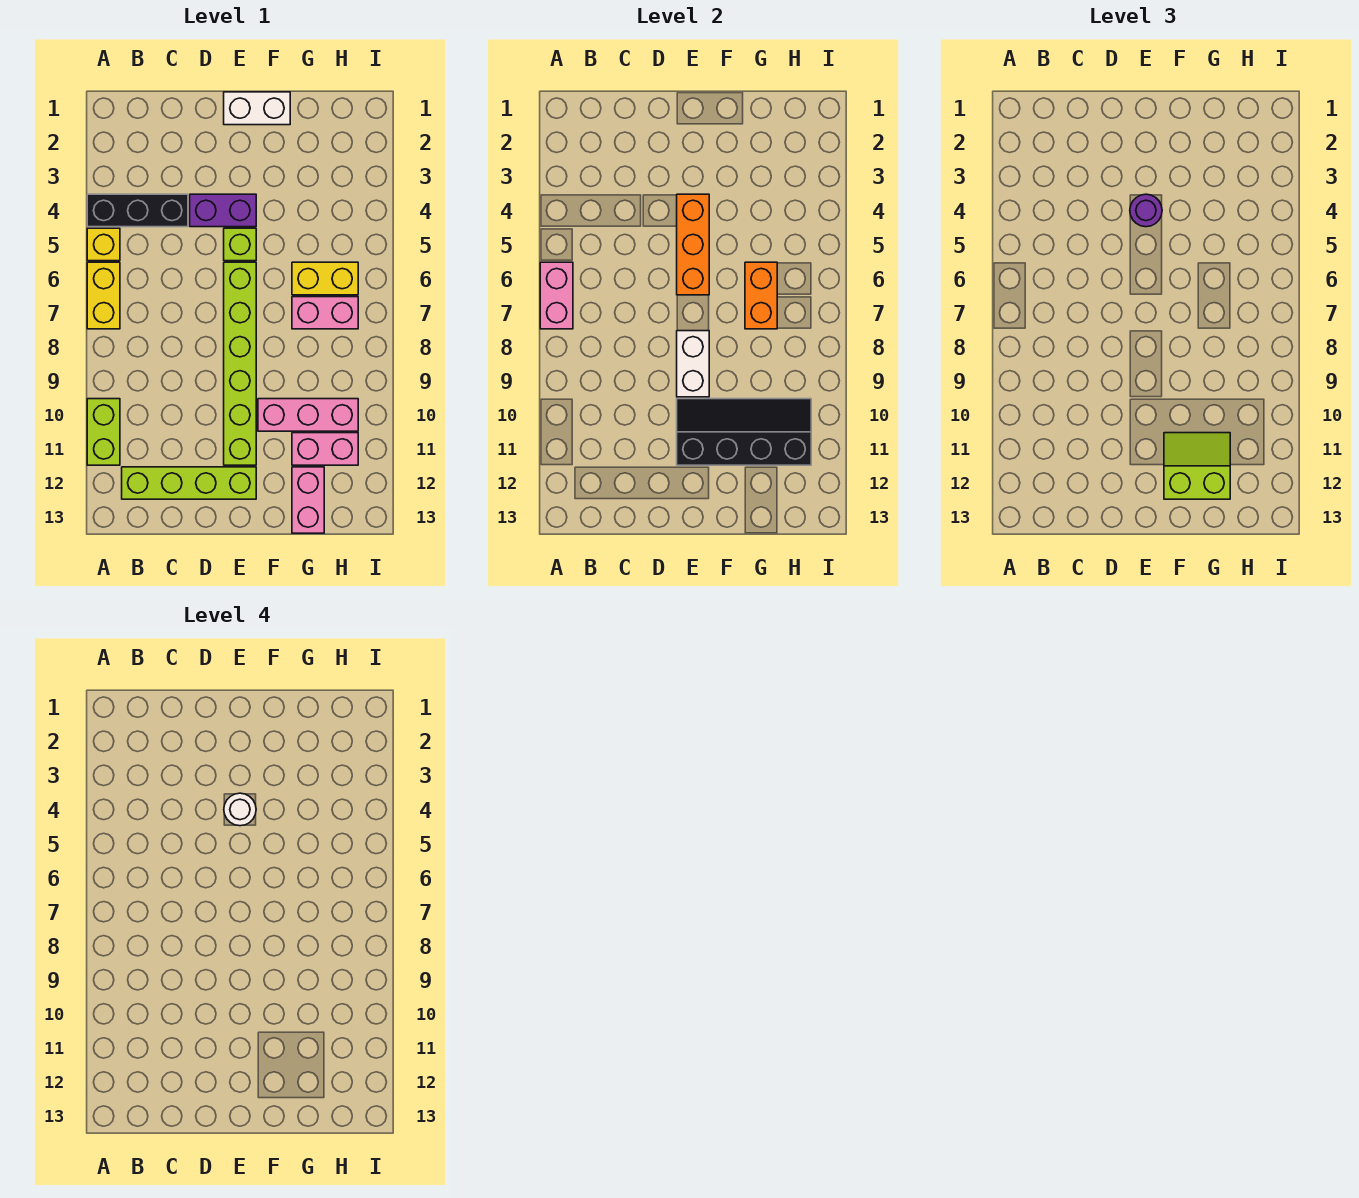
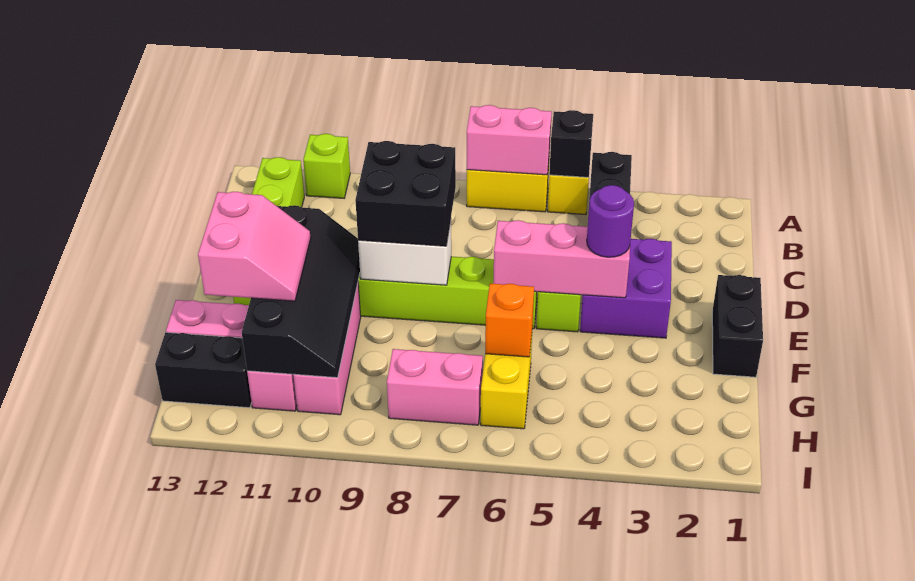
none -> black brick A5 level 2
lime brick A10:A11 level 1 -> lime brick A11 level 1
purple brick D4:E4 level 1 -> purple brick D3:E4 level 1
none -> black brick D8:E9 level 3
white brick E1:F1 level 1 -> black brick E1:F1 level 1
orange brick E4:E6 level 2 -> pink brick E4:E6 level 2
white round brick E4 level 4 -> none
lime slope F11:G12 level 3 top 12 -> pink slope F11:G12 level 3 top 12
orange brick G6:G7 level 2 -> orange brick G6 level 2
pink brick G7:H7 level 1 -> pink brick H7:H8 level 1
none -> black brick H12:H13 level 1

